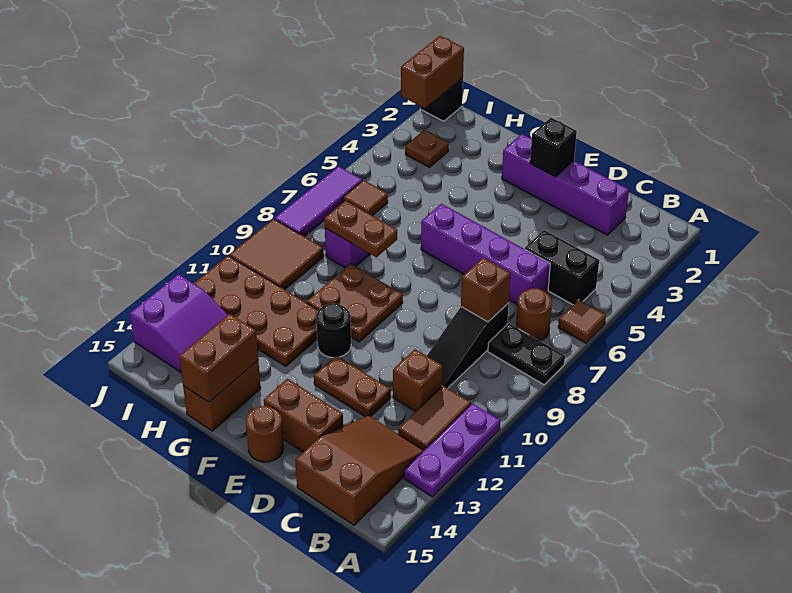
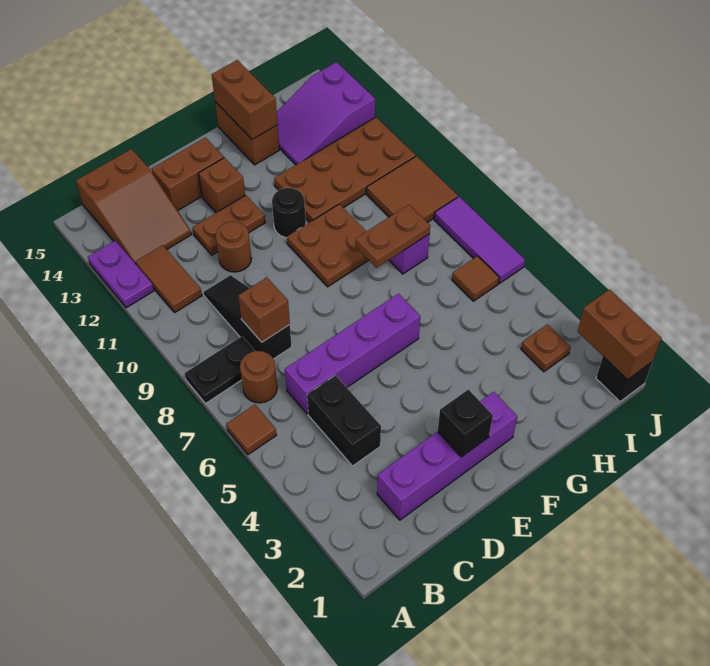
purple plate A11:A13 level 1 -> purple plate A12:A13 level 1
black brick B5:C5 level 1 -> black brick C4:C5 level 1
brown brick C11 level 1 -> brown brick E13 level 1
brown round brick E15 level 1 -> brown round brick D11 level 1

